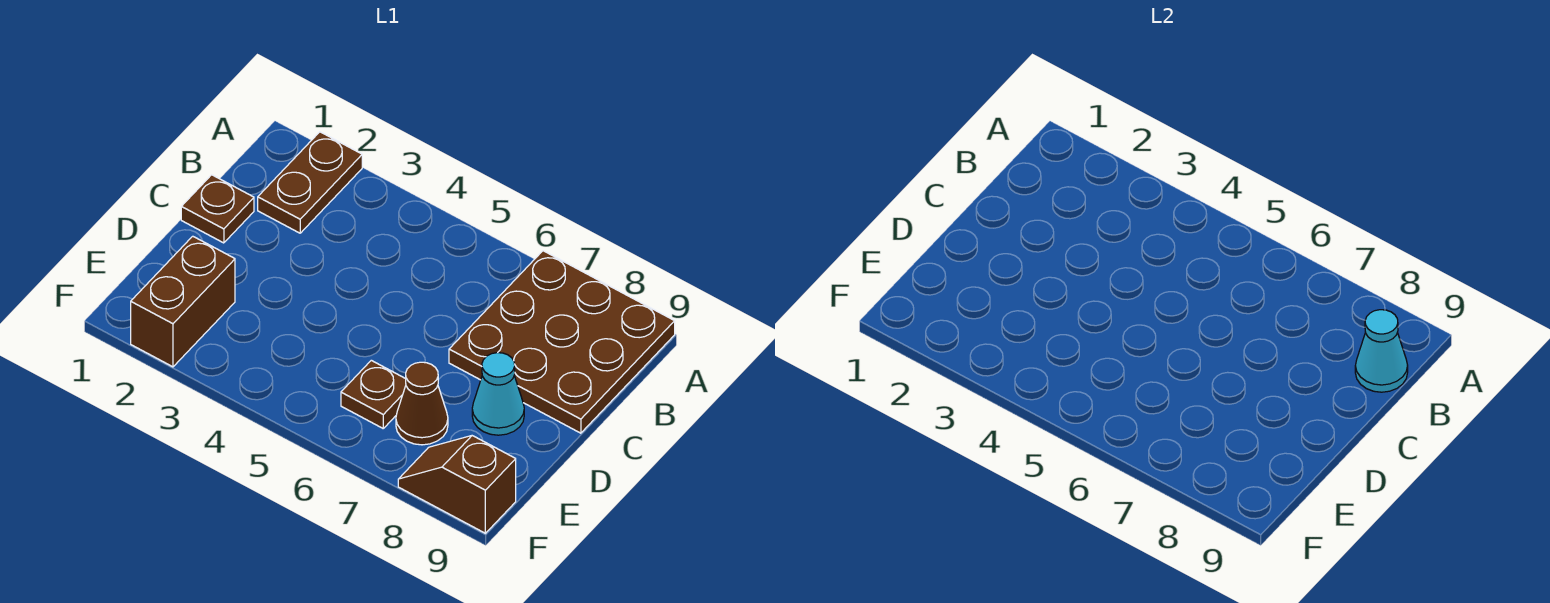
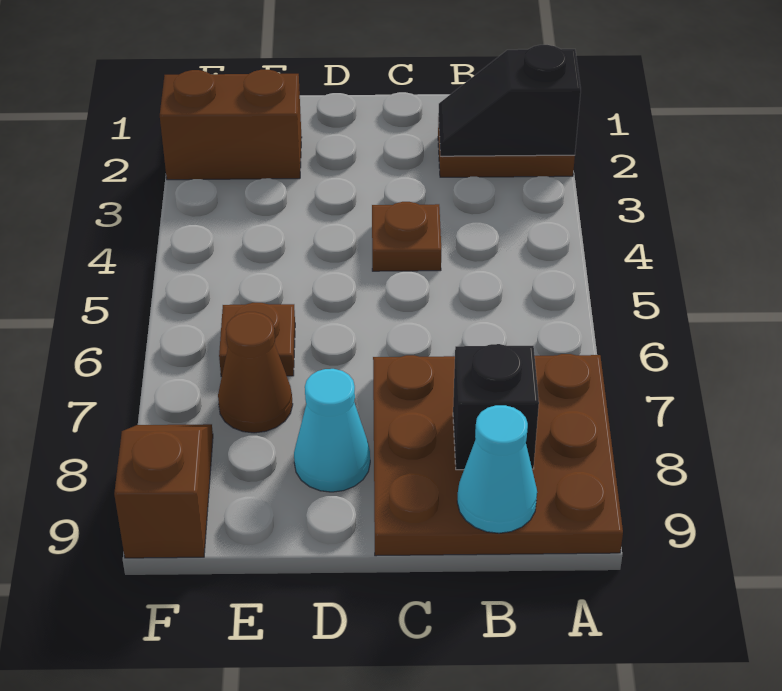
none -> black slope A2:B2 level 2 top A
none -> black brick B8 level 2
brown plate C1 level 1 -> brown plate C4 level 1

